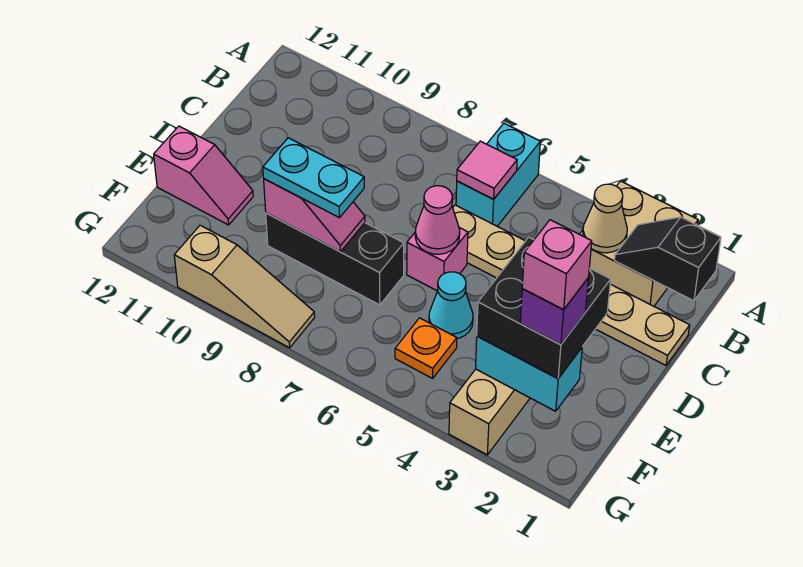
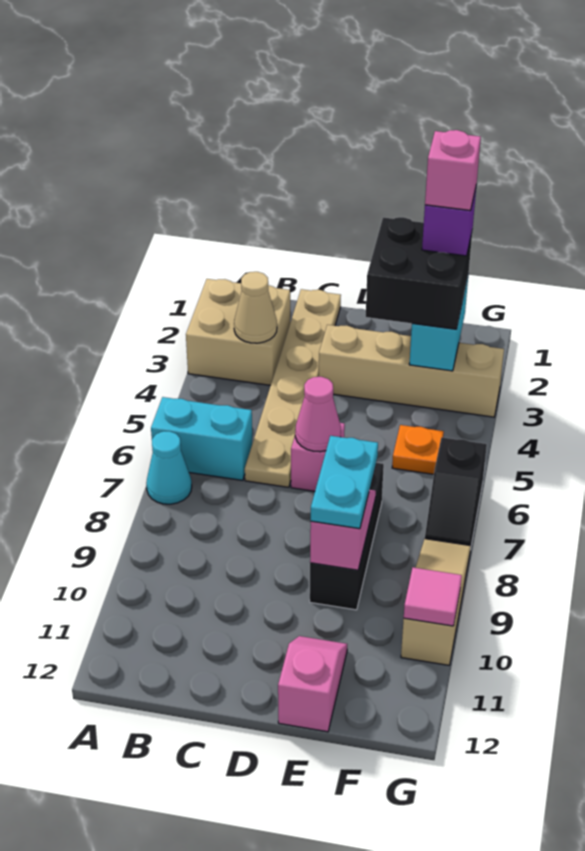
black slope B1:B2 level 2 top 1 -> black slope G6:G7 level 1 top 6
pink tile B6 level 2 -> pink tile G10 level 2
cyan cone E5 level 1 -> cyan cone A7 level 1

